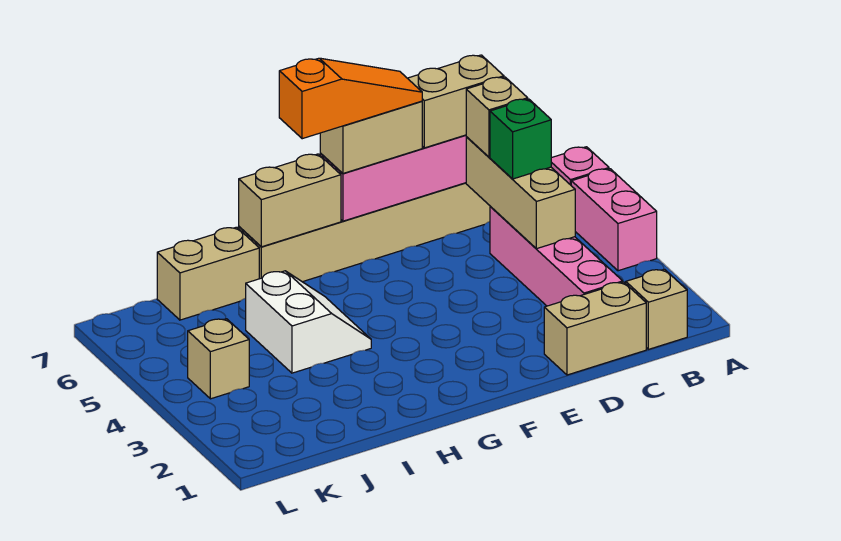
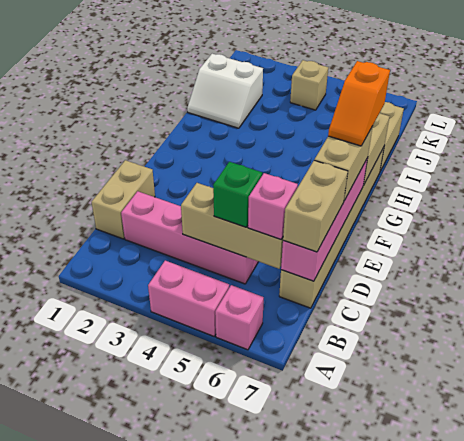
tan brick B1 level 1 -> none
tan brick C6 level 3 -> pink brick C6 level 3
orange slope E7:G7 level 4 top G -> orange slope F7:G7 level 4 top G
white slope H4:I5 level 1 top I -> white slope I1:J2 level 1 top J

